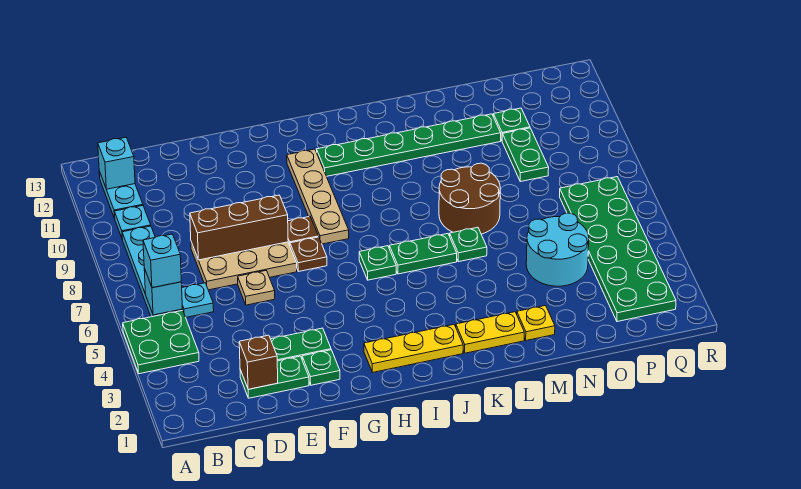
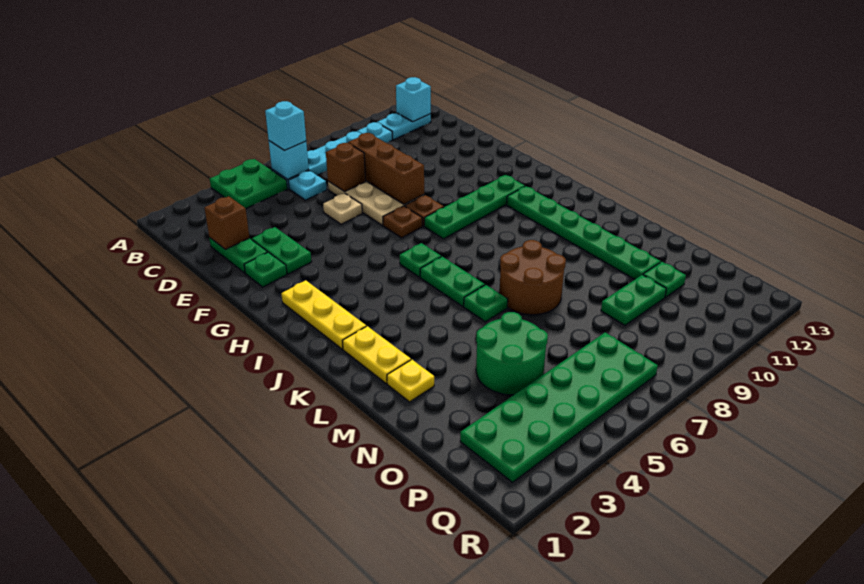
none -> brown brick D7 level 2
tan plate H8:H11 level 1 -> green plate H8:H11 level 1
cyan round brick N4:O5 level 1 -> green round brick N4:O5 level 1

